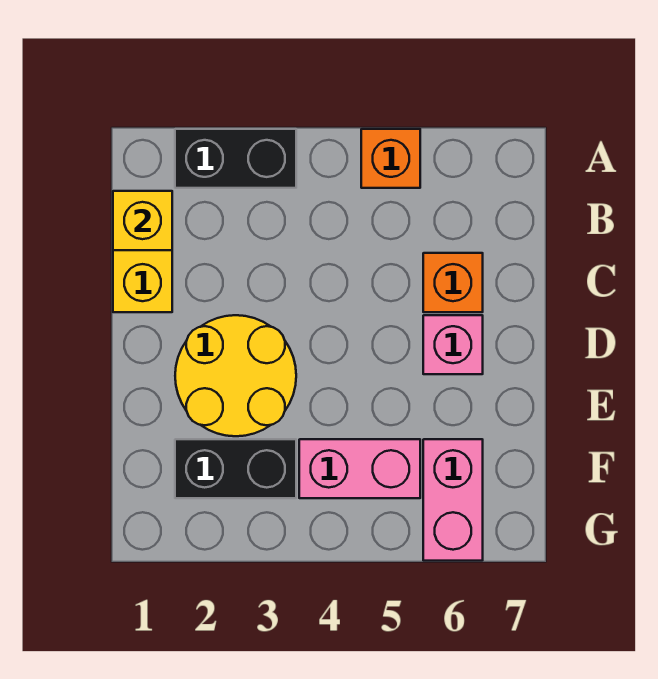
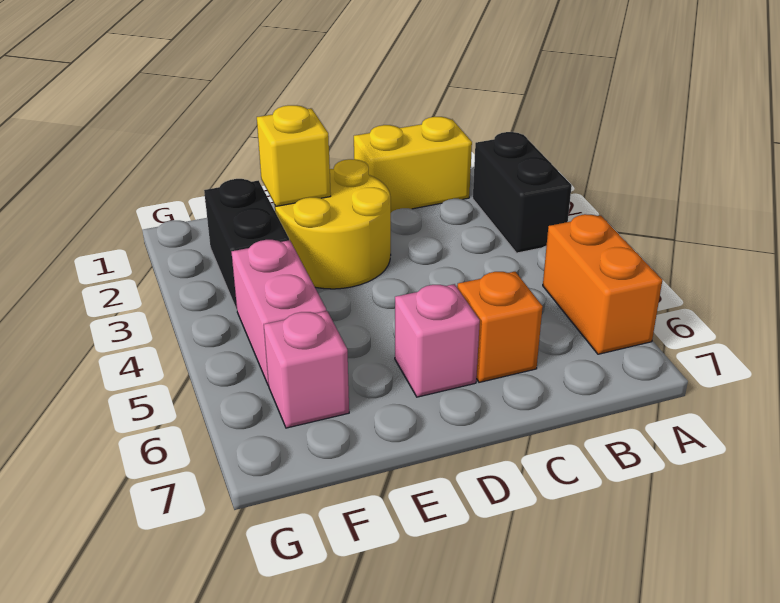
orange brick A5 level 1 -> orange brick A5:A6 level 1
yellow brick B1 level 2 -> yellow brick E2 level 2
pink brick F6:G6 level 1 -> pink brick F6 level 1

